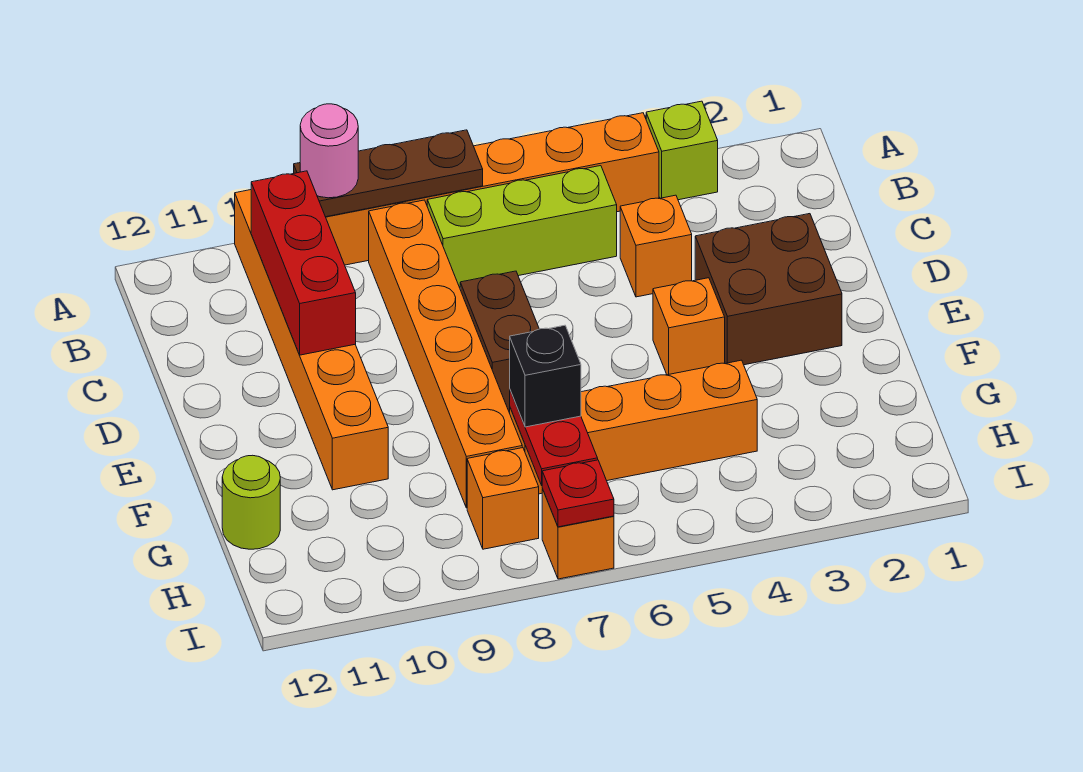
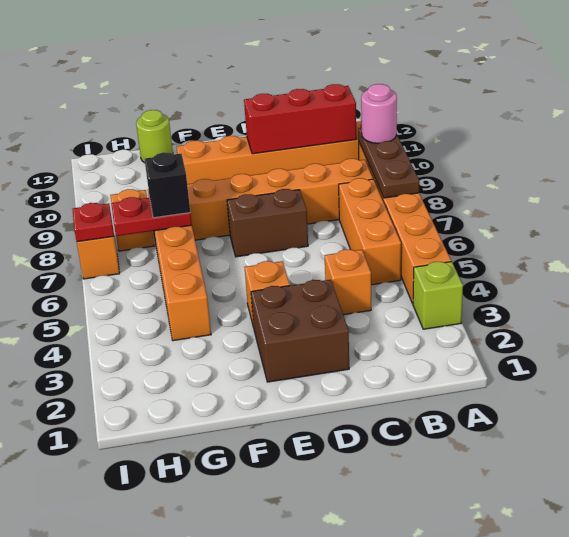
lime brick B5:B7 level 1 -> orange brick B5:B7 level 1

